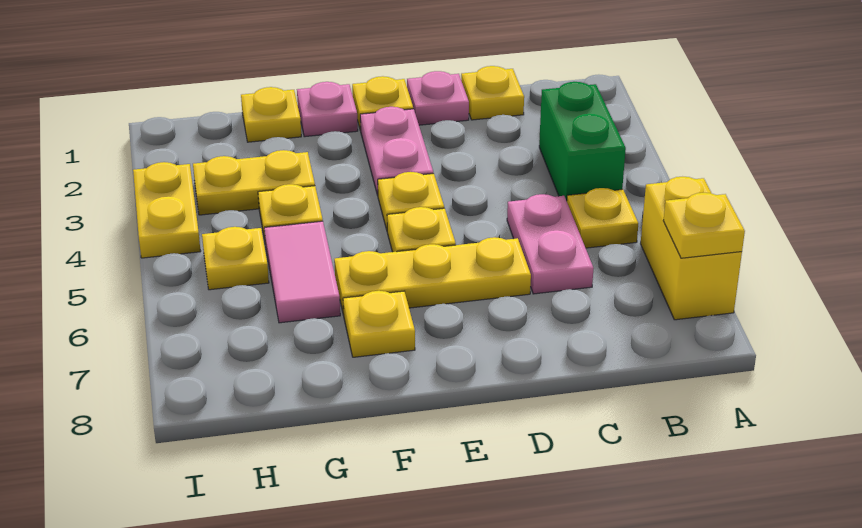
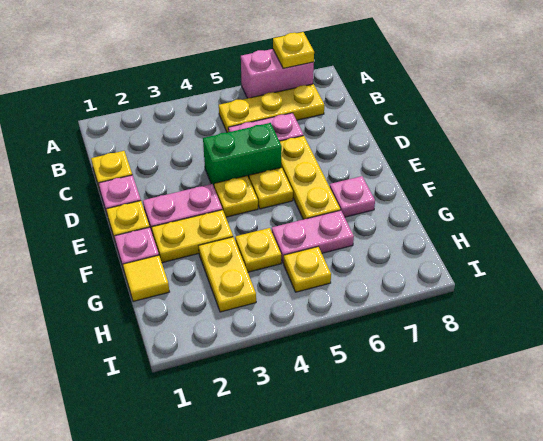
yellow brick A6:A7 level 1 -> pink brick A6:A7 level 1
green brick B3:B4 level 1 -> green brick D4:D5 level 1
yellow plate B5 level 1 -> yellow plate B5:B7 level 1
yellow plate F7 level 1 -> pink plate F7 level 1
yellow plate G1 level 1 -> yellow tile G1 level 1
pink tile G5:G6 level 1 -> pink plate G5:G6 level 1
yellow plate I3:I4 level 1 -> yellow plate F2:F3 level 1

